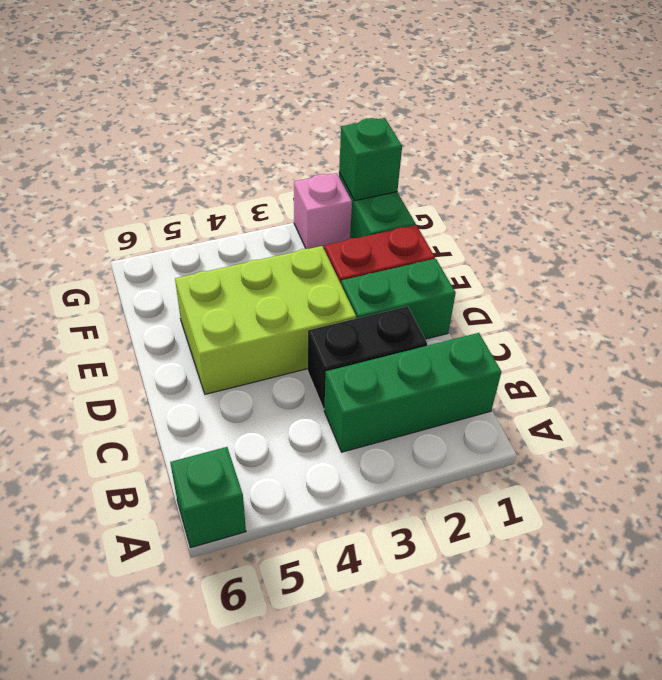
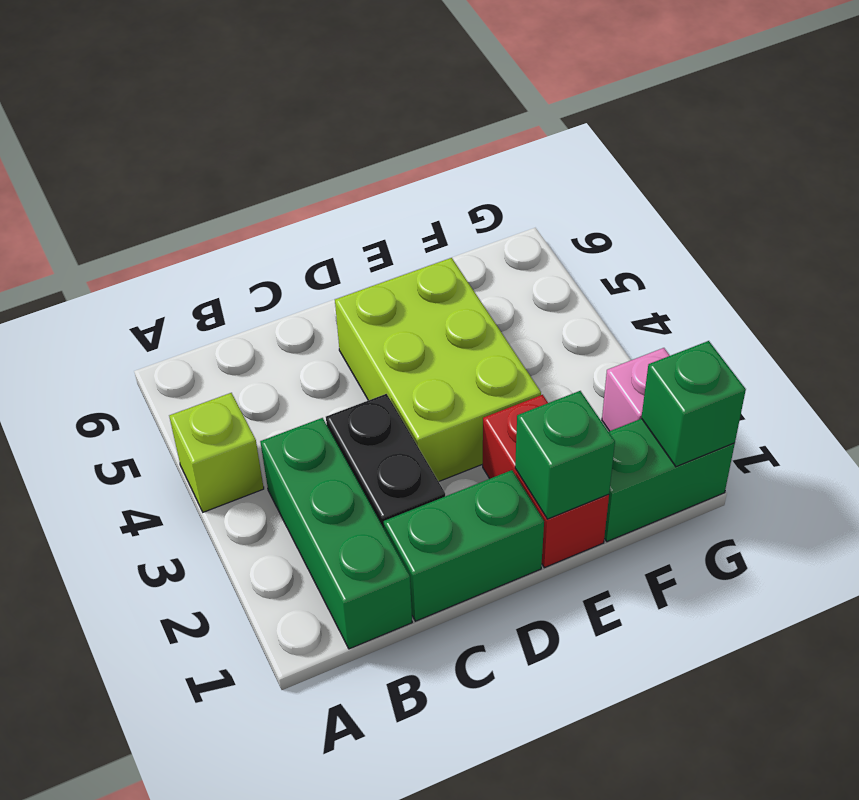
none -> lime brick A4 level 1
green brick A6 level 1 -> green brick E1 level 2
green brick D1:D2 level 1 -> green brick C1:D1 level 1

